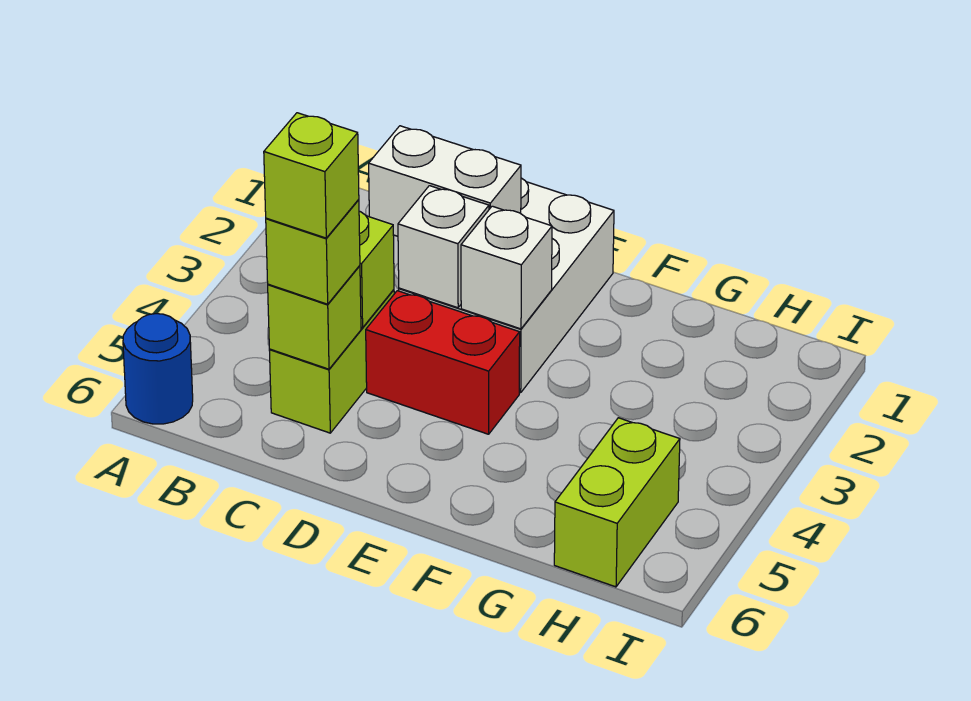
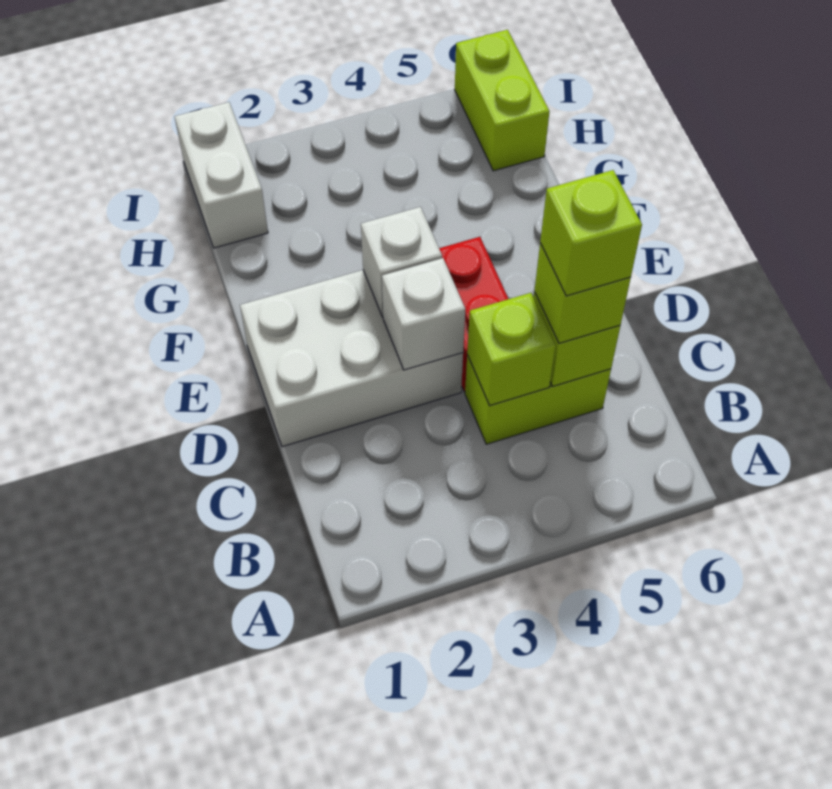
blue round brick A6 level 1 -> none
white brick C2:D2 level 2 -> white brick H1:I1 level 1
lime brick H5:H6 level 1 -> lime brick H6:I6 level 1

